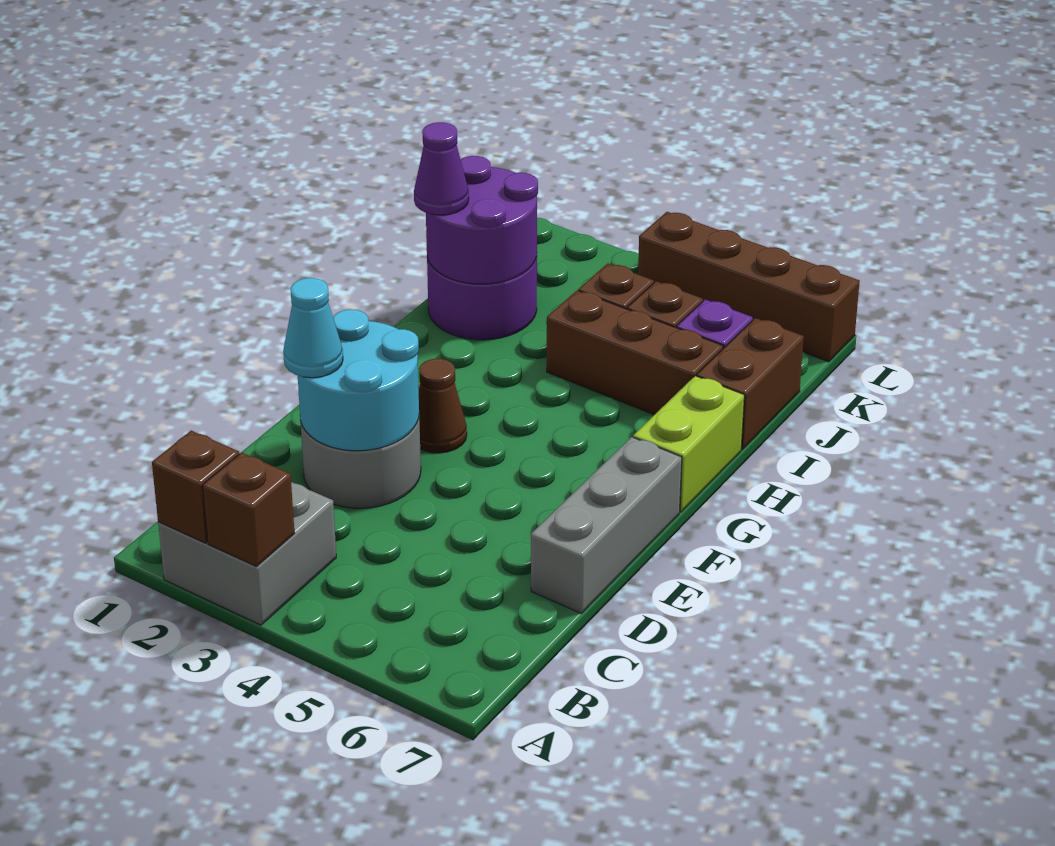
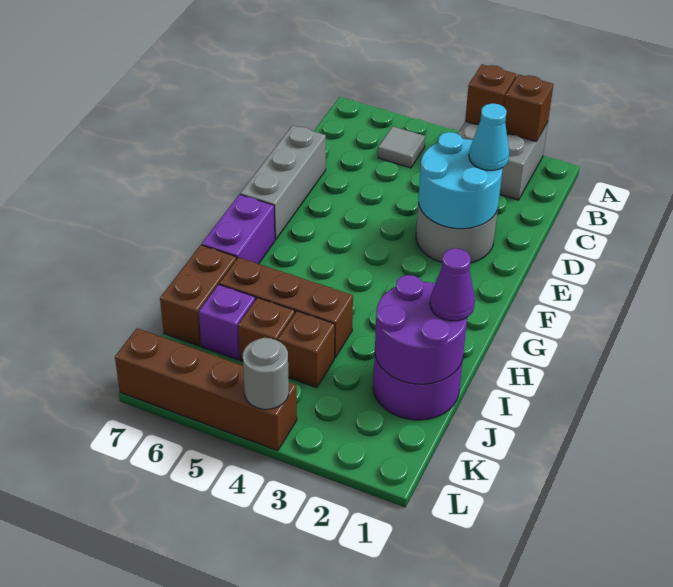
none -> grey tile B5 level 1
brown cone F3 level 1 -> none
lime brick G7:H7 level 1 -> purple brick G7:H7 level 1
none -> grey round brick L4 level 2

